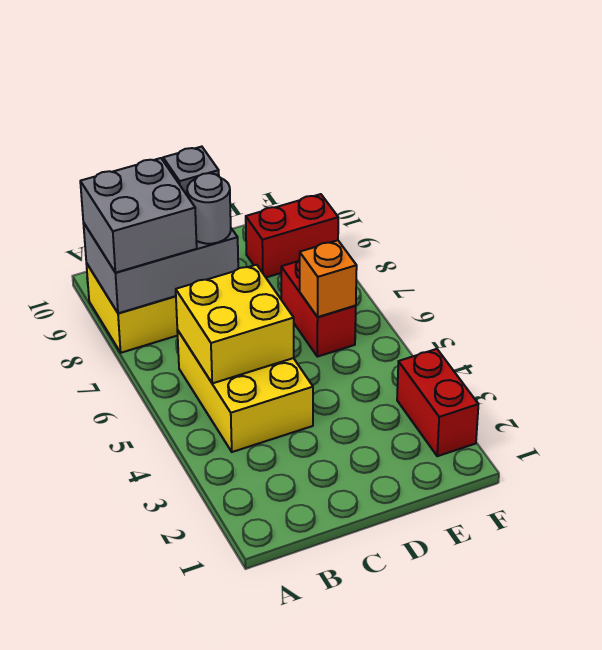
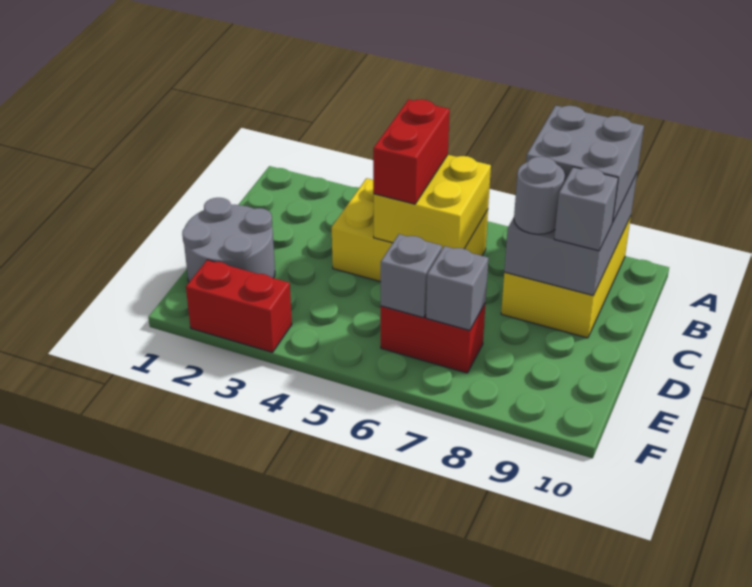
none -> grey round brick D1:E2 level 1
orange brick E6 level 2 -> grey brick E6 level 2
none -> grey brick E7 level 2
red brick E9:F9 level 1 -> red brick B5:C5 level 3

